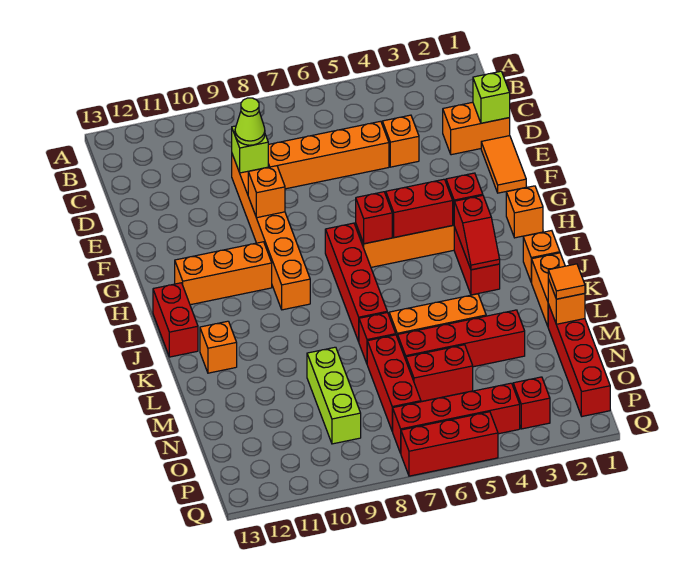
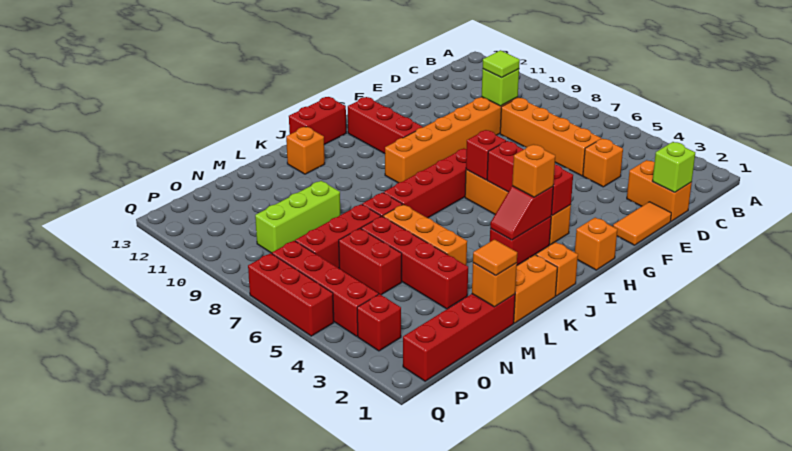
lime cone D9 level 3 -> lime tile D9 level 3
orange brick F9 level 2 -> orange brick I3 level 3
orange brick H10:H12 level 1 -> red brick H10:H12 level 1

